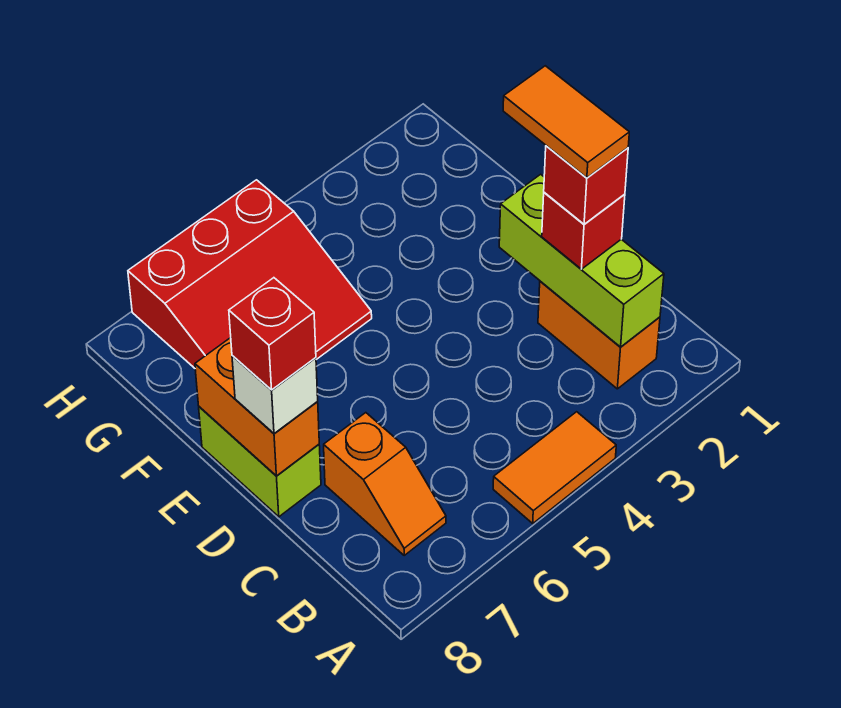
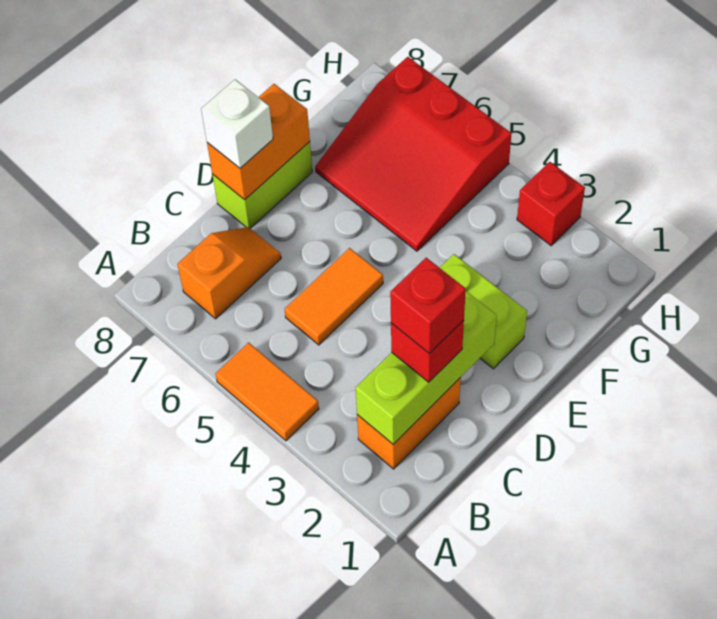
orange slope B7:C7 level 1 top C -> orange slope B7:C7 level 1 top B
orange tile C2:D2 level 5 -> orange tile C5:D5 level 1
red brick D8 level 4 -> red brick H3 level 1
none -> lime brick E2:E3 level 1

